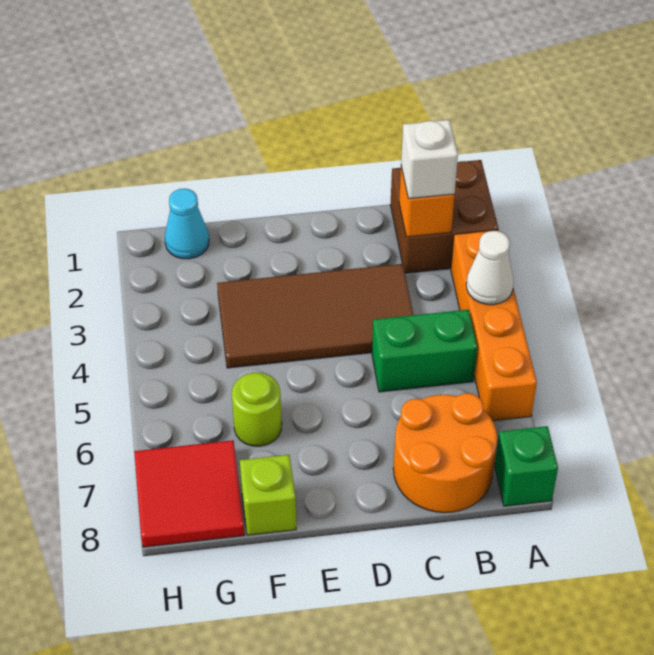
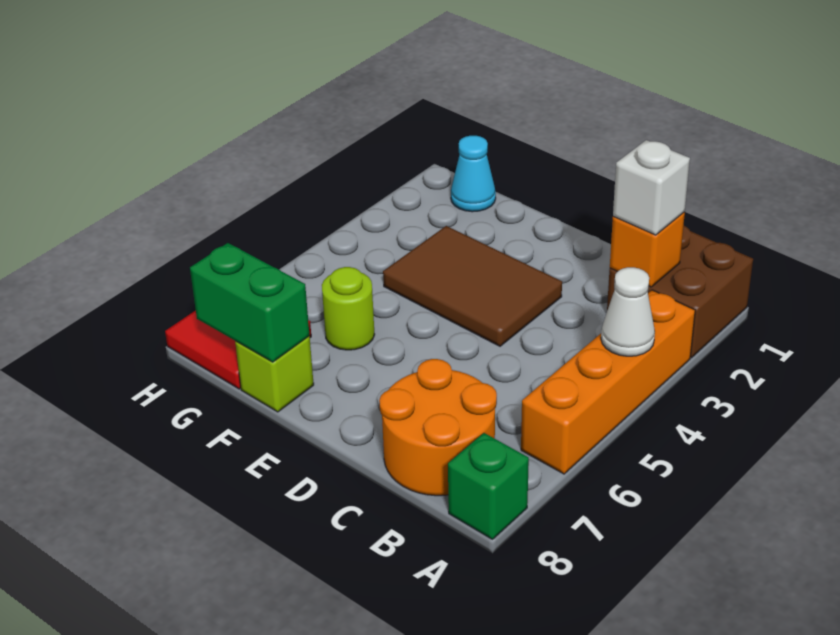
green brick B5:C5 level 1 -> green brick F8:G8 level 2
brown tile C3:F4 level 1 -> brown tile D3:F4 level 1

